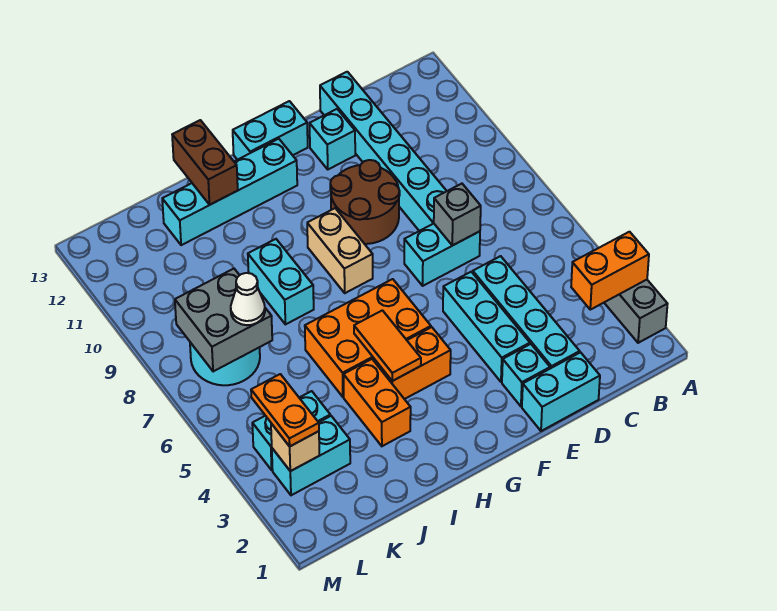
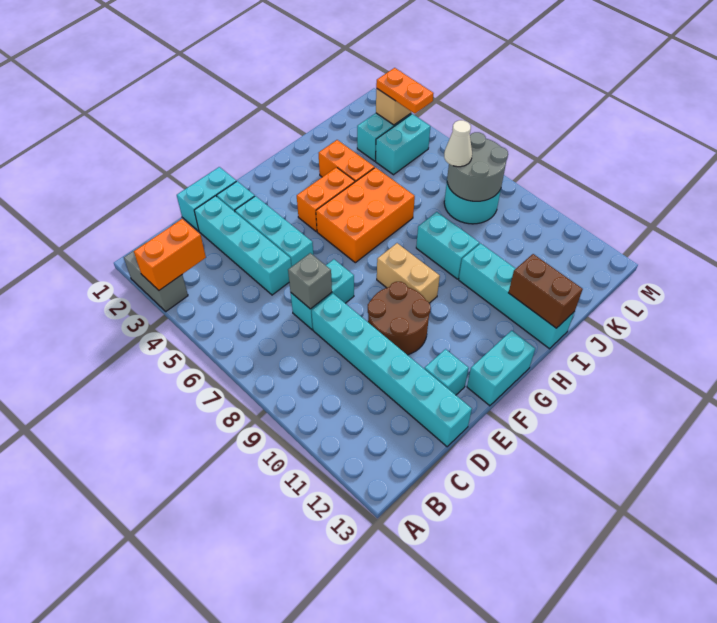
cyan brick G12:J12 level 1 -> cyan brick I10:I13 level 1
orange tile H4:H5 level 2 -> none
grey brick K7:L8 level 2 -> grey round brick K7:L8 level 2

